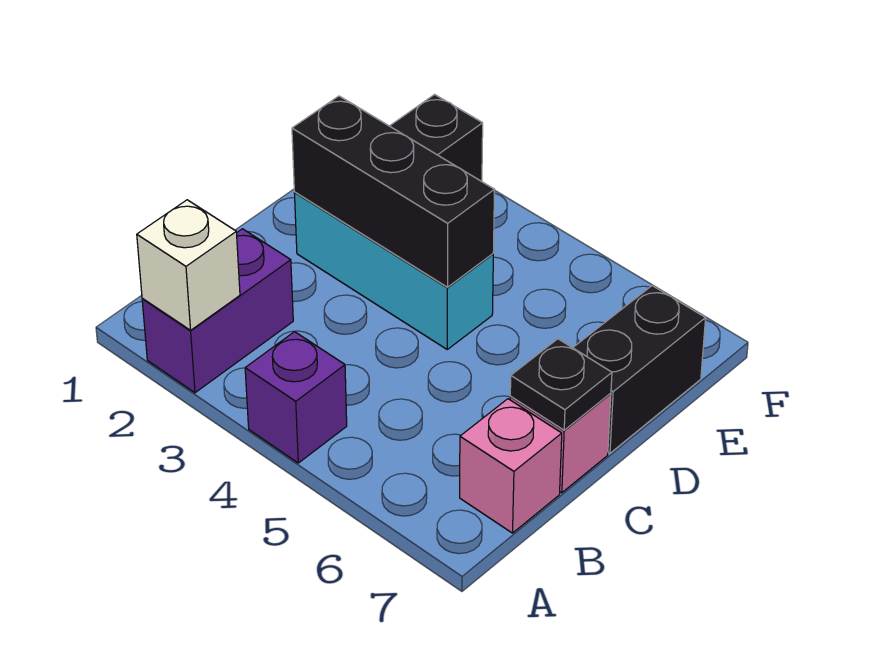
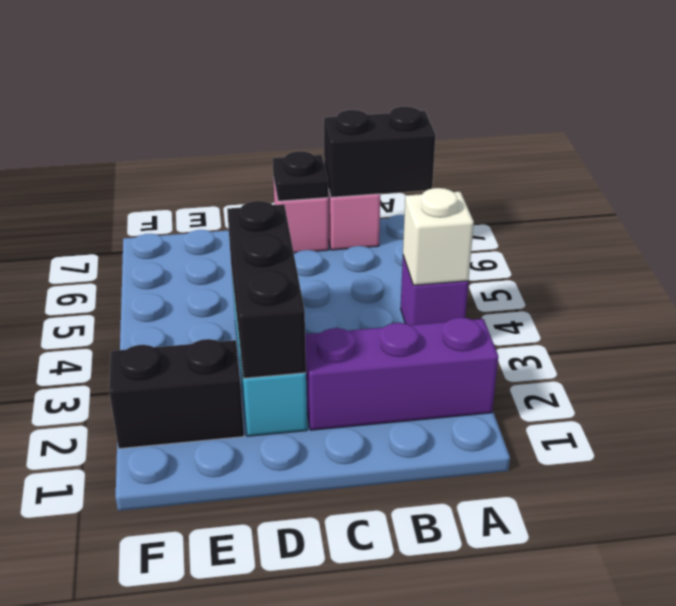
purple brick A2:B2 level 1 -> purple brick A2:C2 level 1
white brick A2 level 2 -> white brick A4 level 2
black brick D7:E7 level 1 -> black brick A7:B7 level 2

